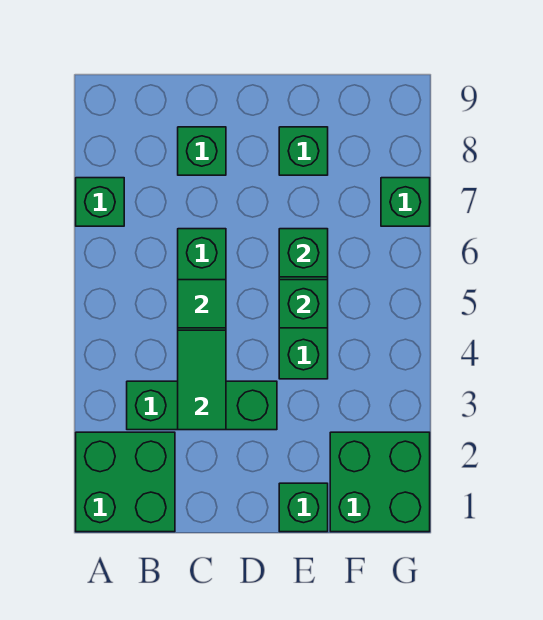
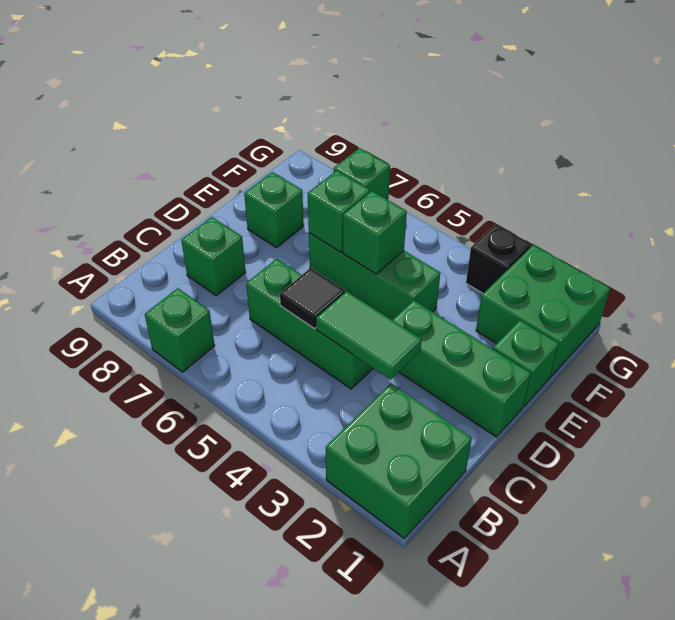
green brick B3:D3 level 1 -> green brick D1:D3 level 1
green tile C5 level 2 -> black tile C5 level 2
none -> black brick G3 level 1

